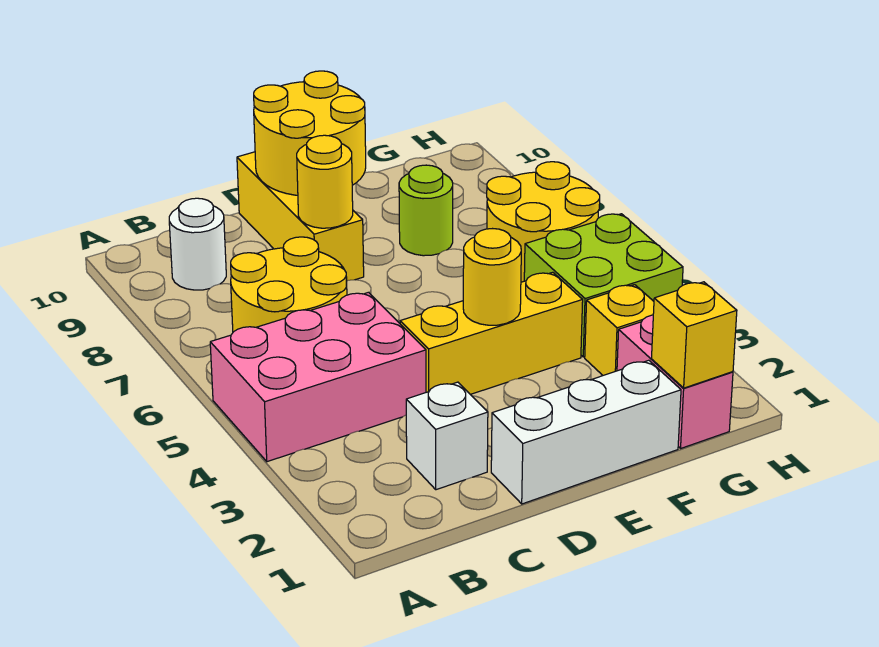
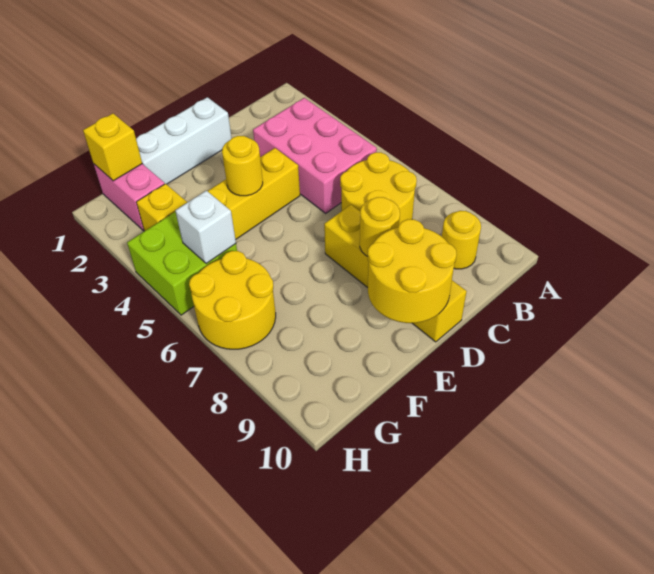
pink brick A4:C5 level 1 -> pink brick B3:C5 level 1
white round brick B9 level 1 -> yellow round brick B9 level 1
white brick C2 level 1 -> white brick G5 level 2
yellow brick D8:D10 level 1 -> yellow brick D7:D10 level 1
lime round brick F8 level 1 -> none

